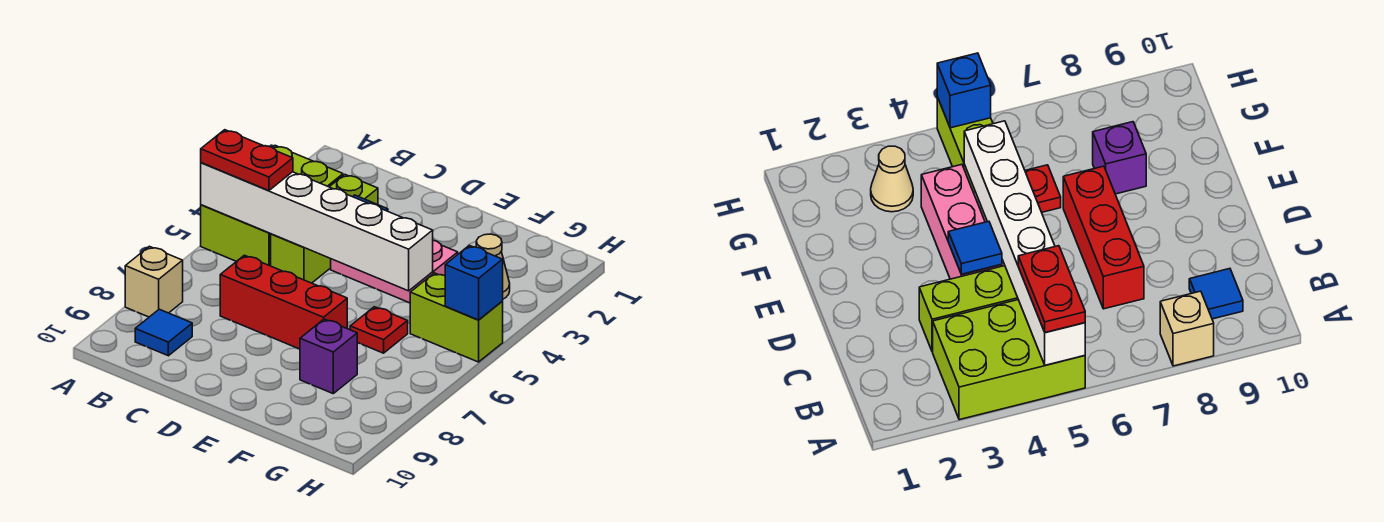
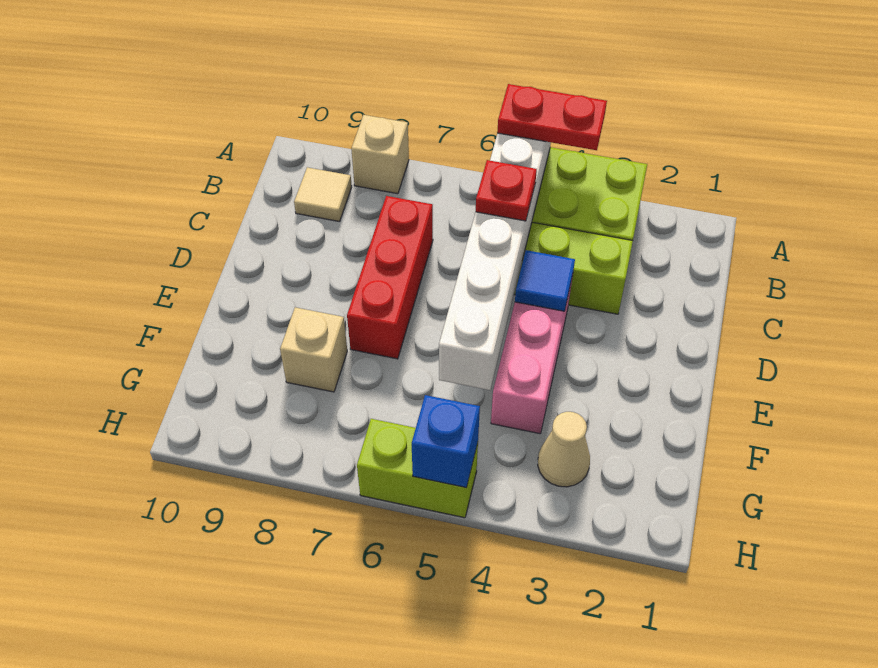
red plate A5:B5 level 3 -> red plate A4:A5 level 3
blue tile B9 level 1 -> tan tile B9 level 1
red plate F6 level 1 -> red plate C5 level 3
purple brick F8 level 1 -> tan brick F8 level 1
lime brick G5:H5 level 1 -> lime brick H5:H6 level 1

